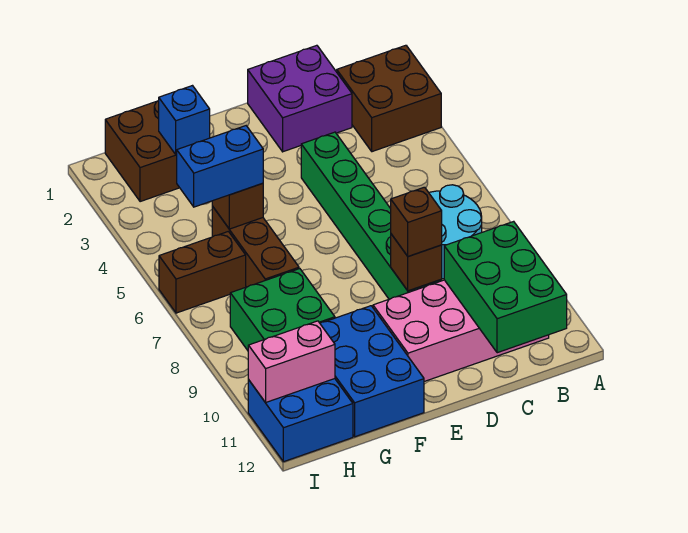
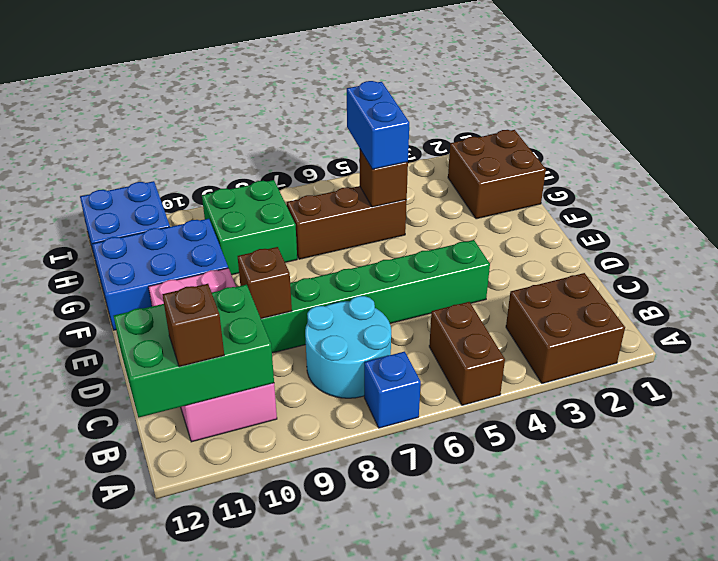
purple brick C1:D2 level 1 -> none
brown brick D9 level 3 -> brown brick B11 level 3
blue brick G2 level 2 -> blue brick A7 level 1
brown brick H6:I6 level 1 -> brown brick A5:B5 level 1
pink brick H11:I11 level 2 -> none

